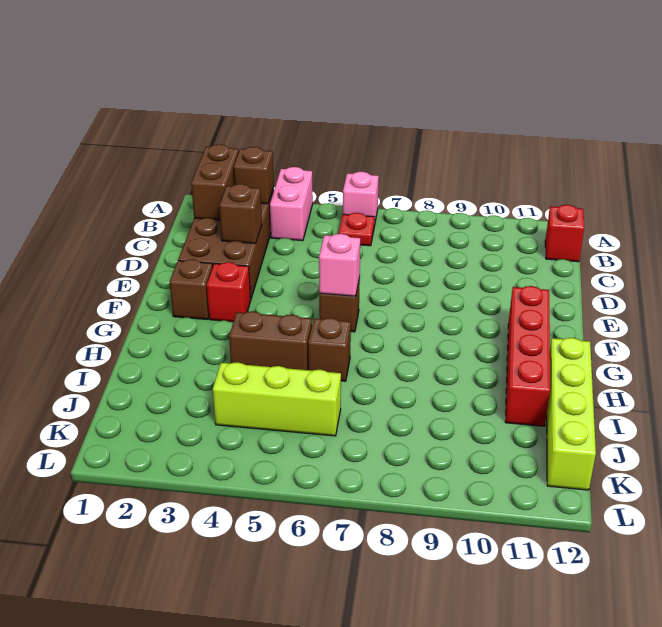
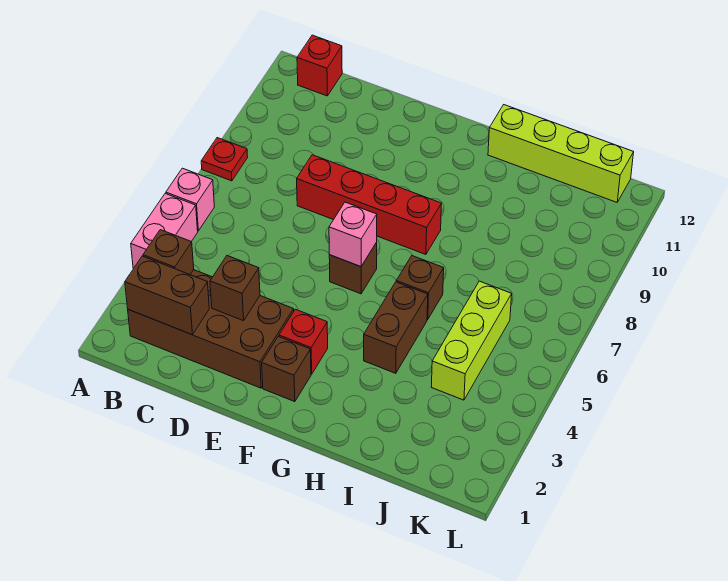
pink brick A4:B4 level 1 -> pink brick A4:A5 level 1
red plate B6 level 1 -> red plate A8 level 1
red brick F11:I11 level 1 -> red brick D8:G8 level 1

